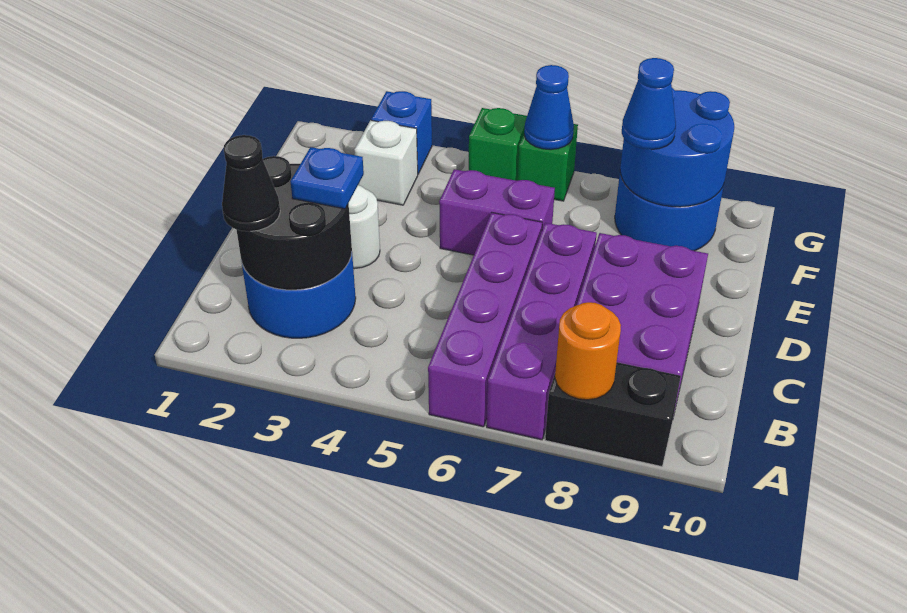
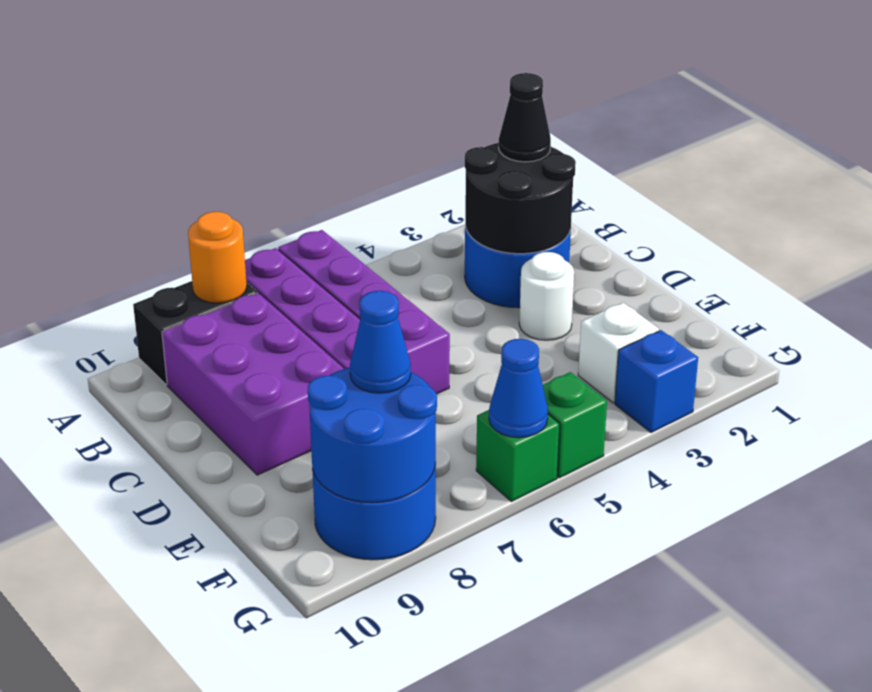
blue plate C3 level 3 -> none
purple brick E5:E6 level 1 -> none

